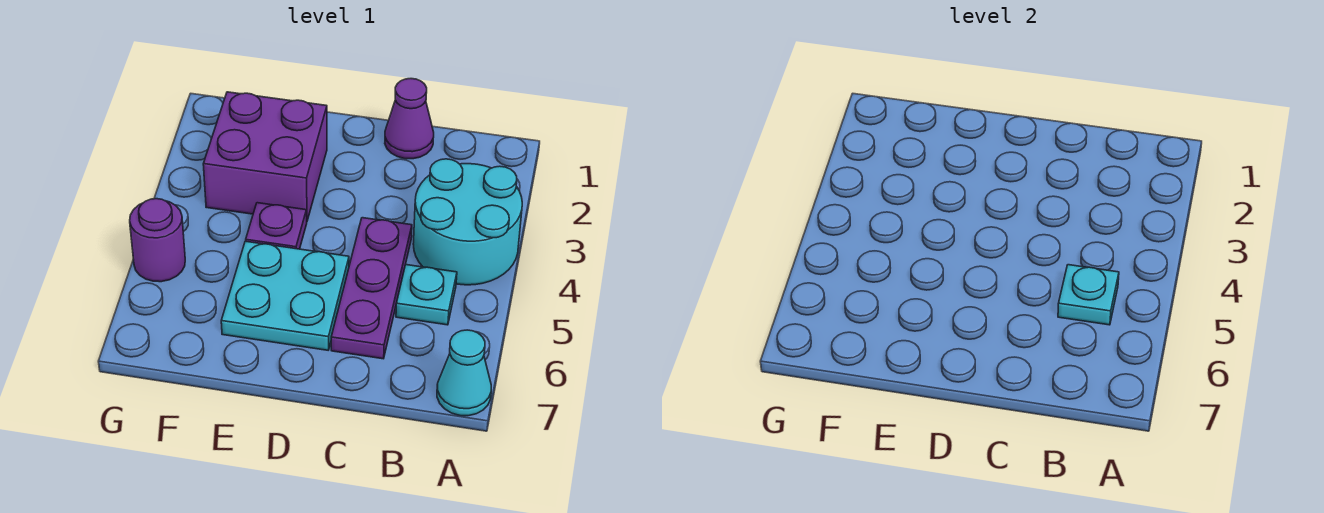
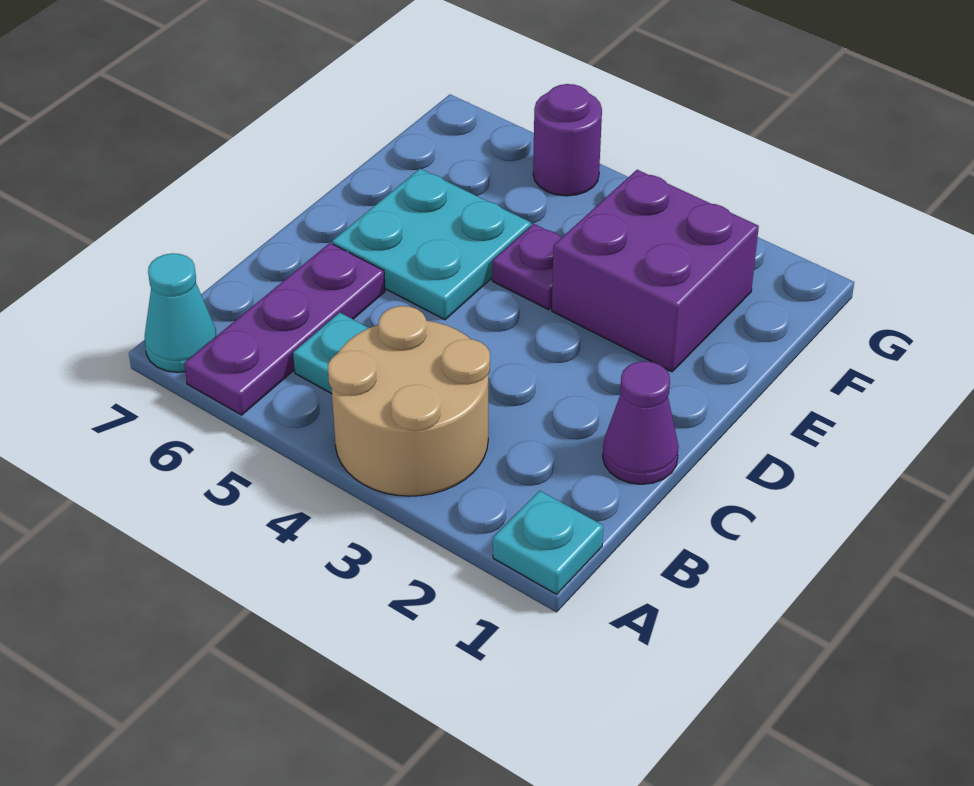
cyan round brick A3:B4 level 1 -> tan round brick A3:B4 level 1
cyan plate B5 level 2 -> cyan plate A1 level 1
purple plate C4:C6 level 1 -> purple plate A6:C6 level 1

